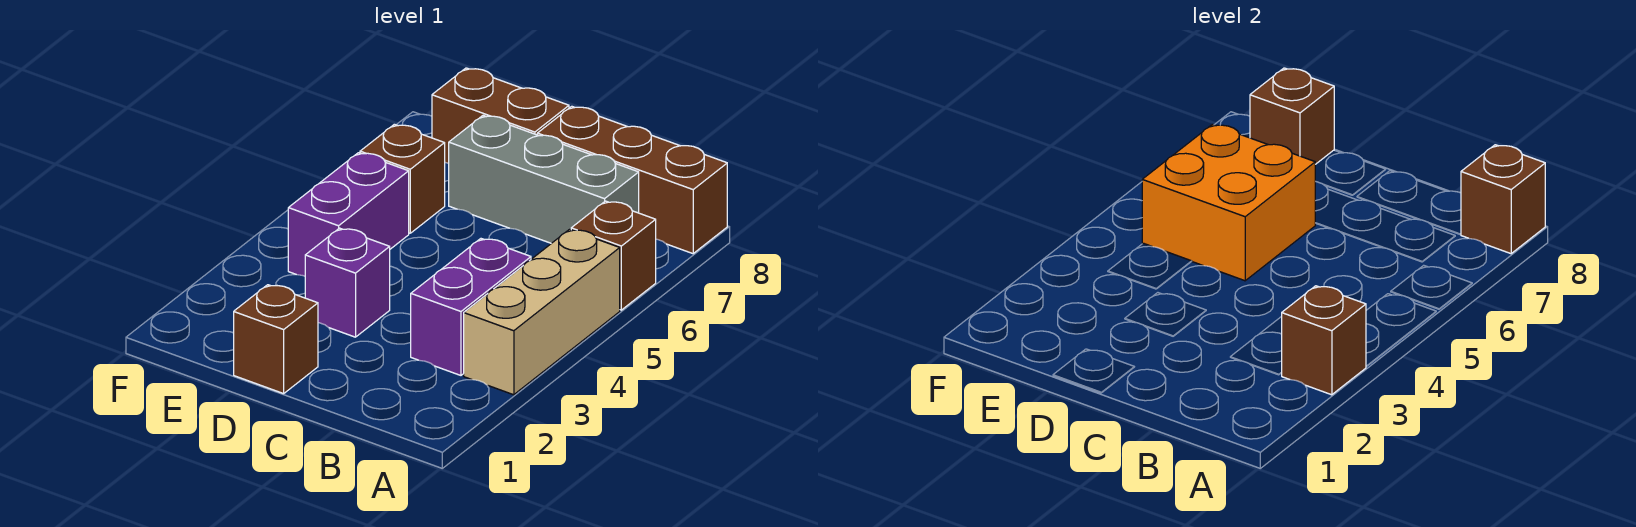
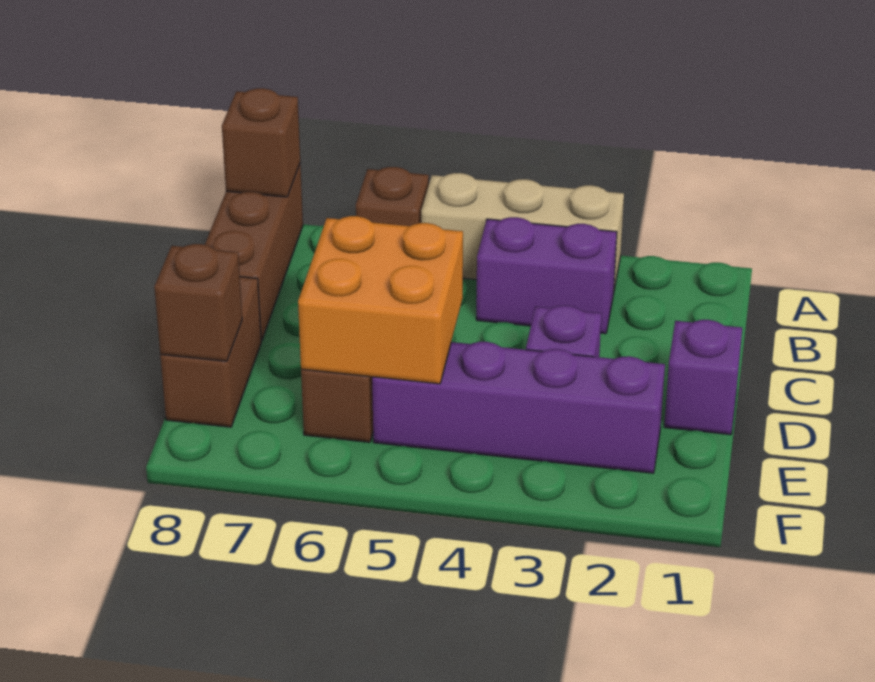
brown brick A3 level 2 -> none
grey brick B7:D7 level 1 -> none
brown brick D1 level 1 -> purple brick D1 level 1
purple brick E4:E5 level 1 -> purple brick E2:E5 level 1

